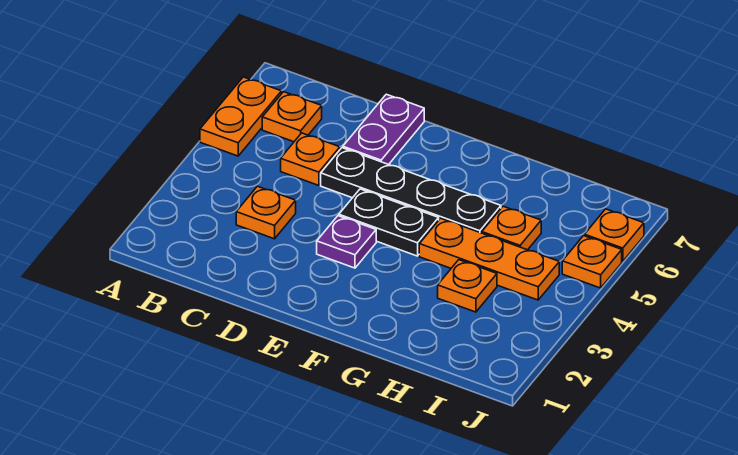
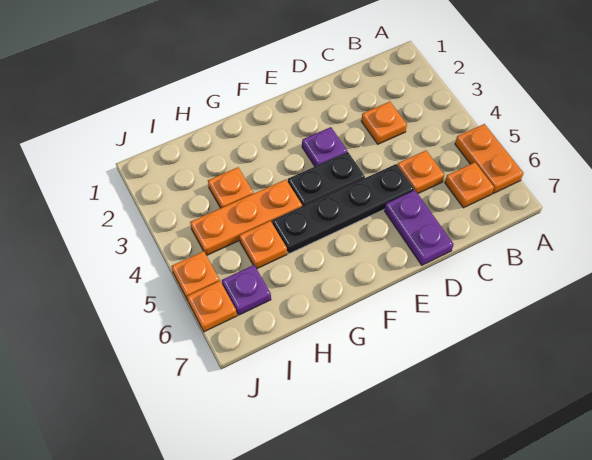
none -> purple plate I6 level 1

